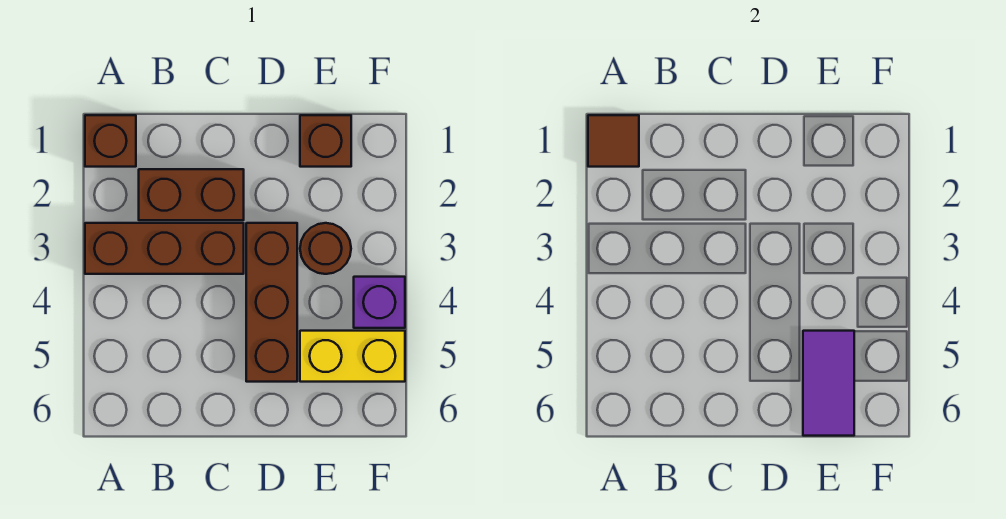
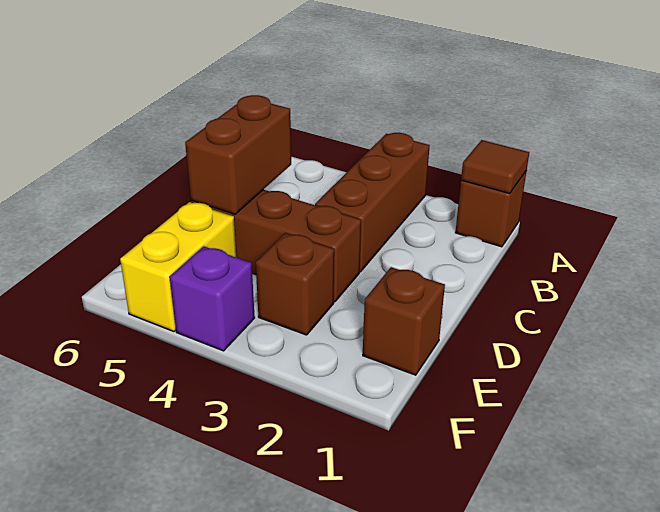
brown brick B2:C2 level 1 -> brown brick C5:D5 level 2
brown round brick E3 level 1 -> brown brick E3 level 1
purple tile E5:E6 level 2 -> none

